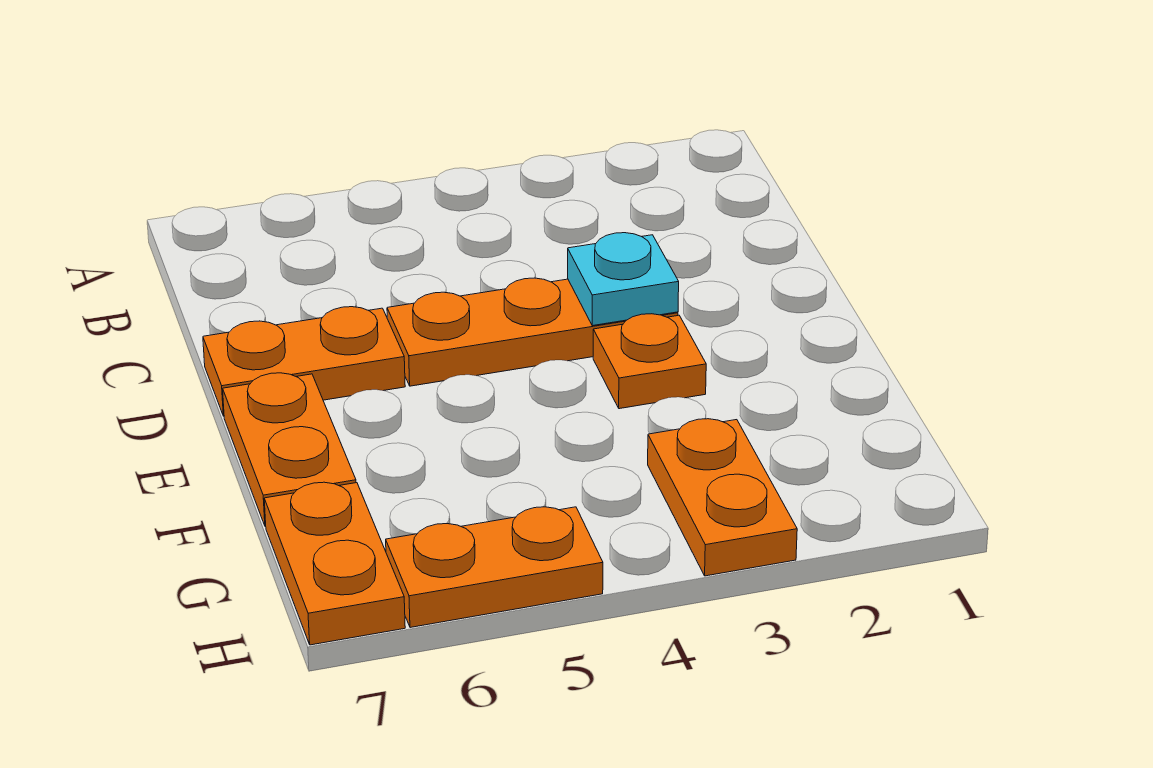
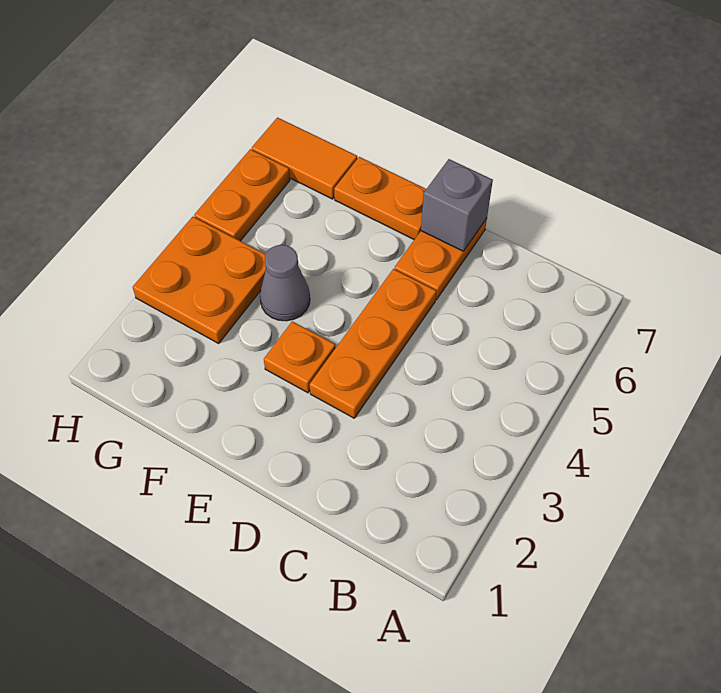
cyan plate D3 level 2 -> none
none -> grey brick D7 level 2
none -> grey cone F4 level 1
orange plate G3:H3 level 1 -> orange plate G3:H4 level 1
orange plate G7:H7 level 1 -> orange tile G7:H7 level 1

